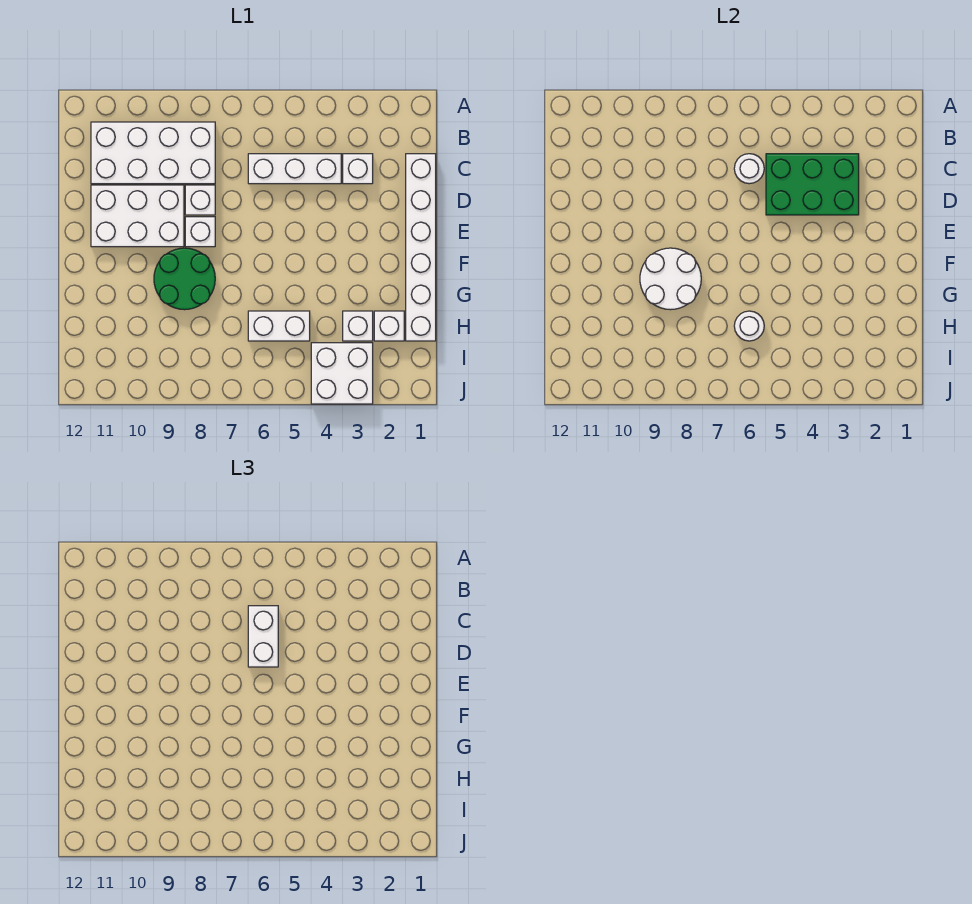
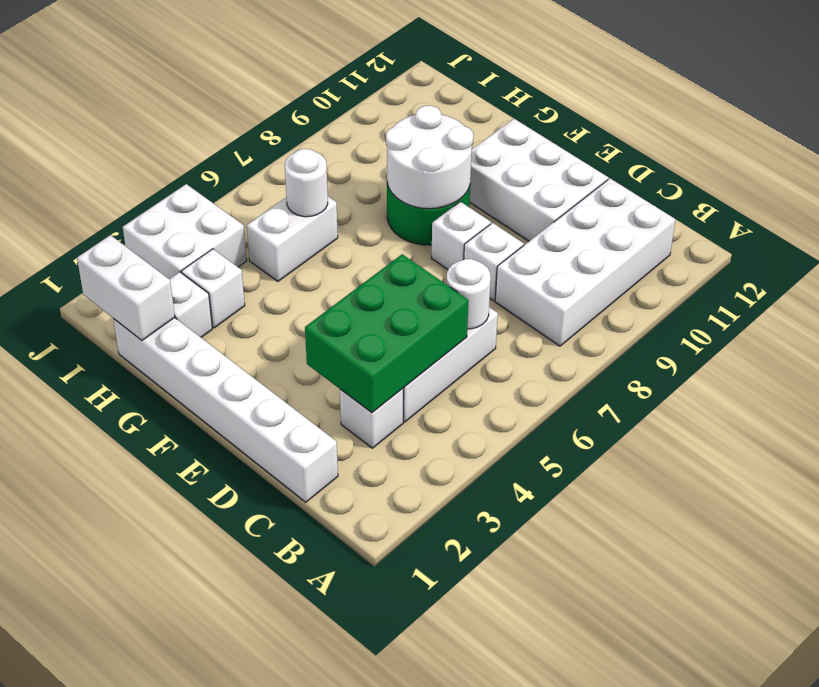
white brick C6:D6 level 3 -> white brick H1:I1 level 2
white brick D9:E11 level 1 -> white brick D10:F11 level 1

